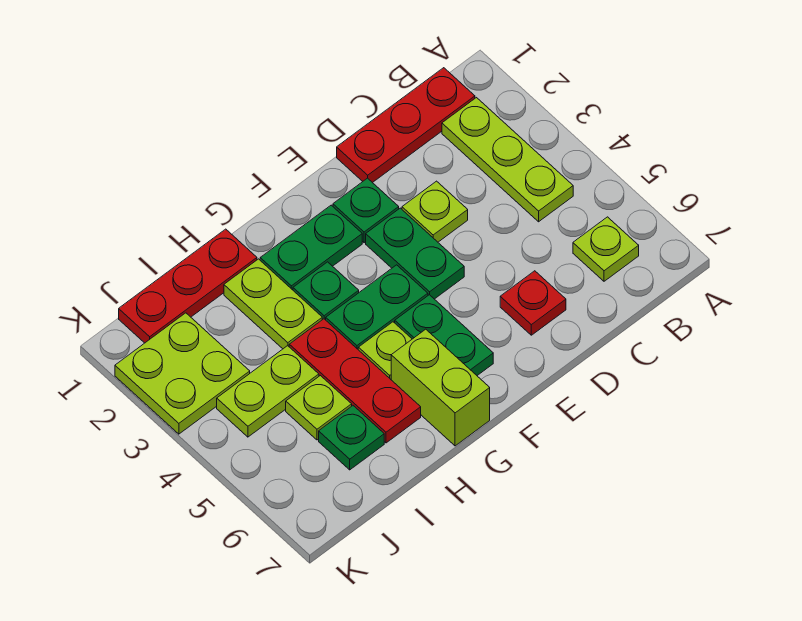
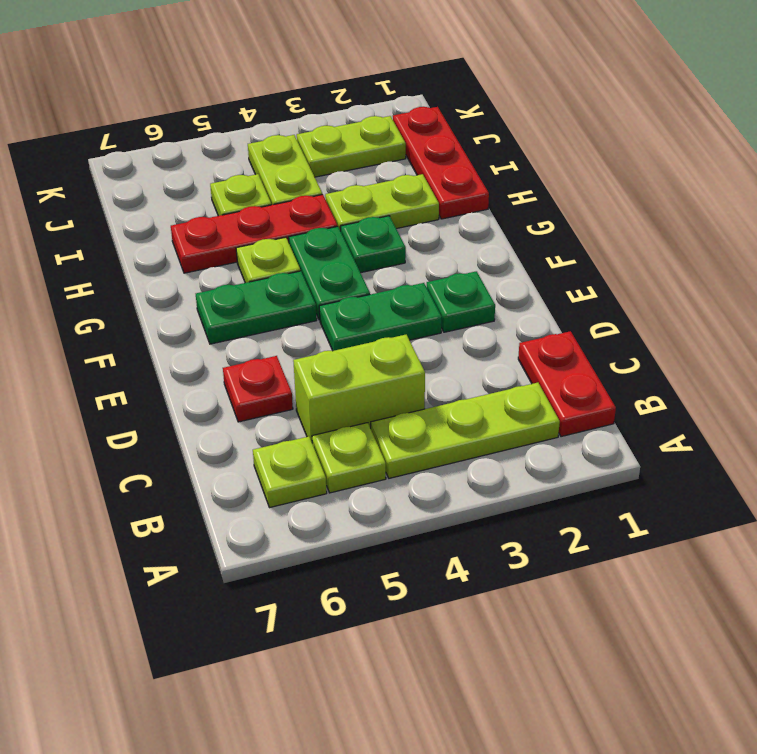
red plate B1:D1 level 1 -> red plate B1:C1 level 1
lime plate D3 level 1 -> lime plate B5 level 1
green plate F2:G2 level 1 -> none
lime brick G6:G7 level 1 -> lime brick C4:C5 level 1
green plate I6 level 1 -> none
lime plate J2:K3 level 1 -> lime plate J2:J3 level 1

